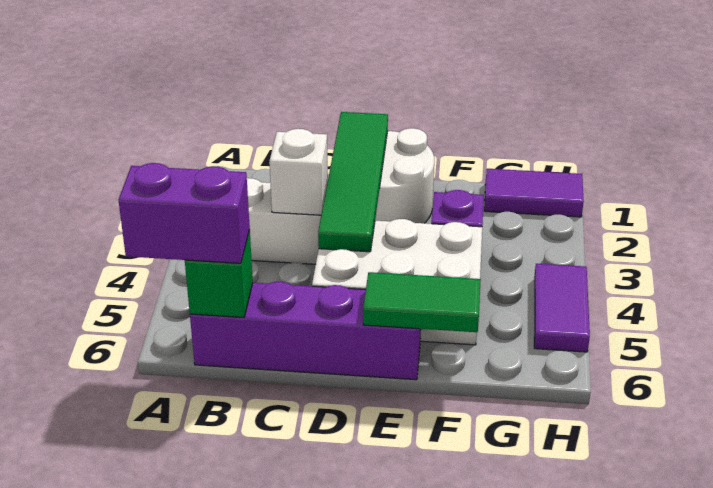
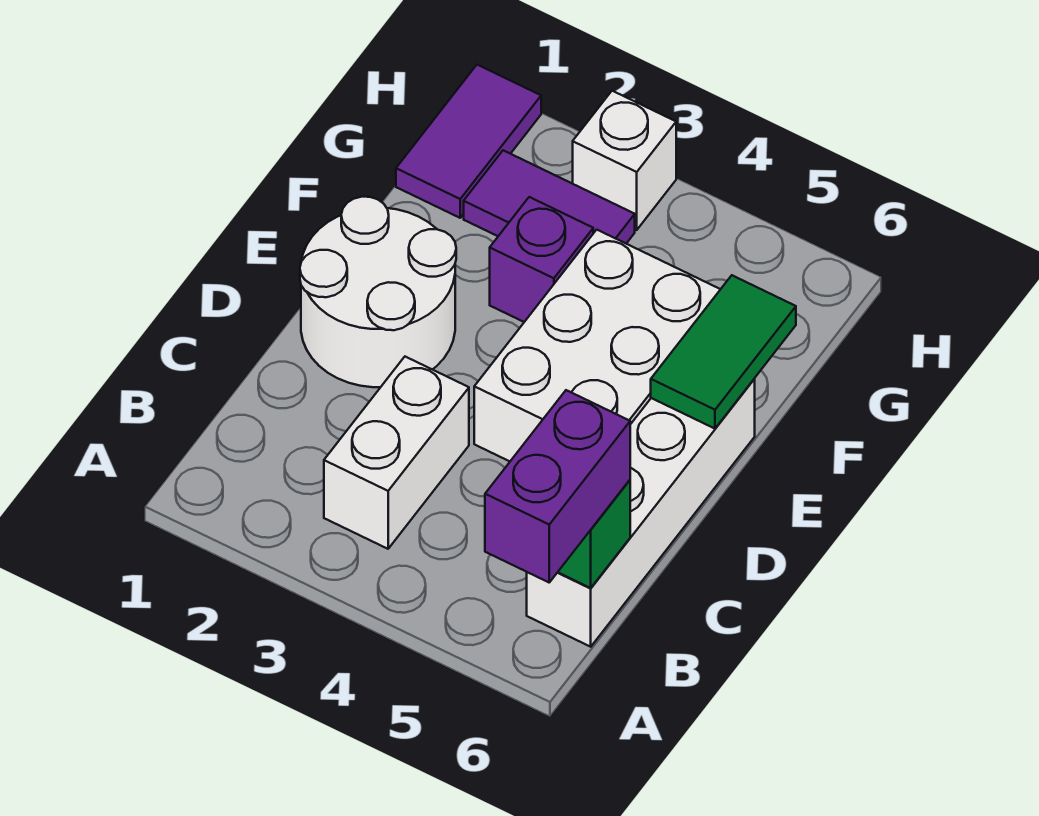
purple brick B6:E6 level 1 -> white brick B6:E6 level 1
white brick C3 level 2 -> white brick H3 level 1
green tile D1:D4 level 2 -> none
purple tile H4:H5 level 1 -> purple tile G2:G3 level 1

